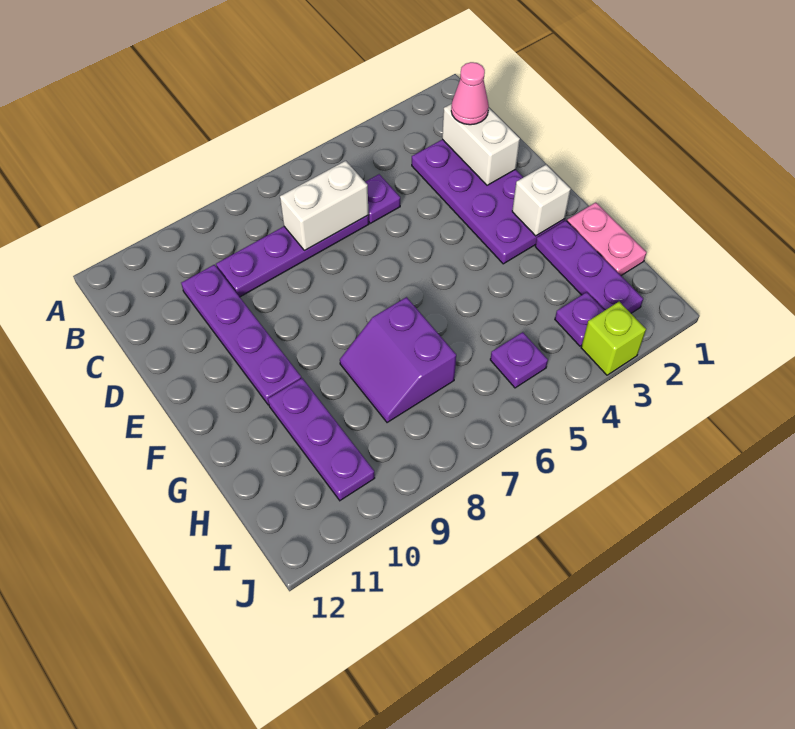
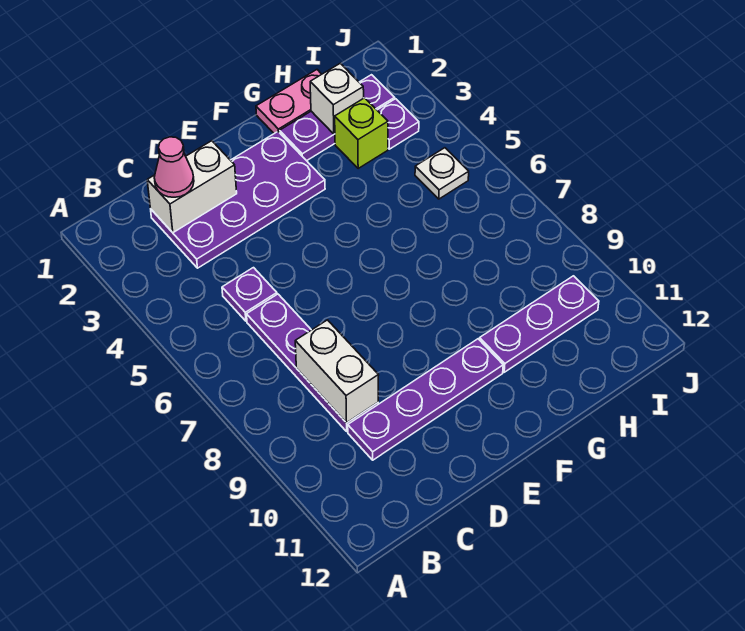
white brick C6:C7 level 2 -> white brick C8:C9 level 2
white brick F2 level 2 -> white brick H2 level 2
purple slope G7:H8 level 1 top 7 -> none
purple plate I5 level 1 -> white plate I5 level 1
lime brick J3 level 1 -> lime brick H3 level 1

